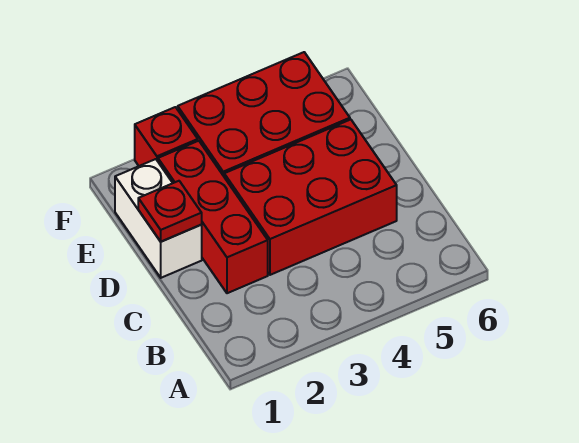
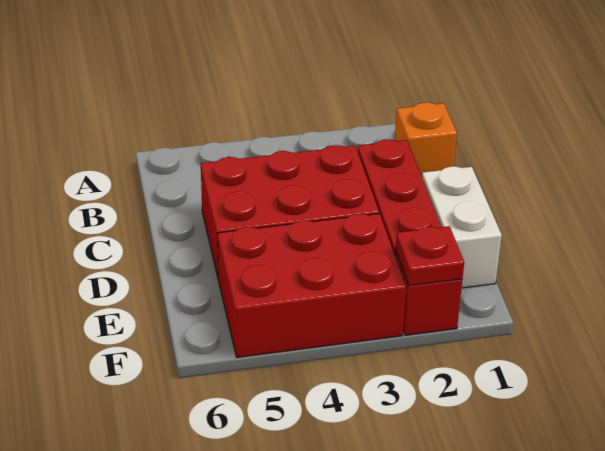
none -> orange brick B1 level 1
red plate D1 level 2 -> red plate F2 level 2

